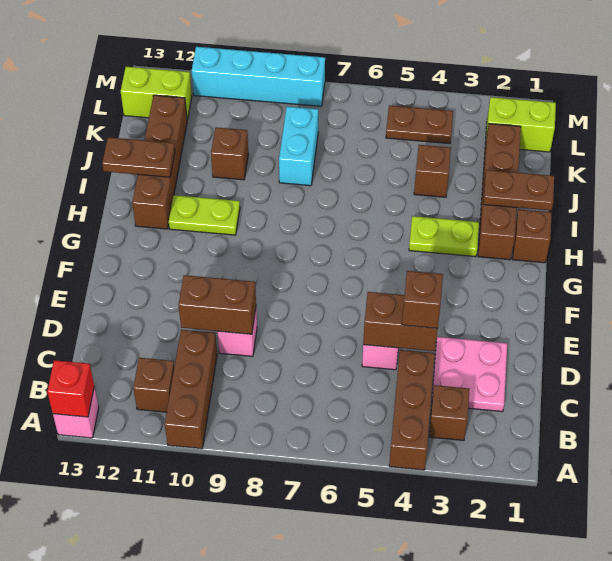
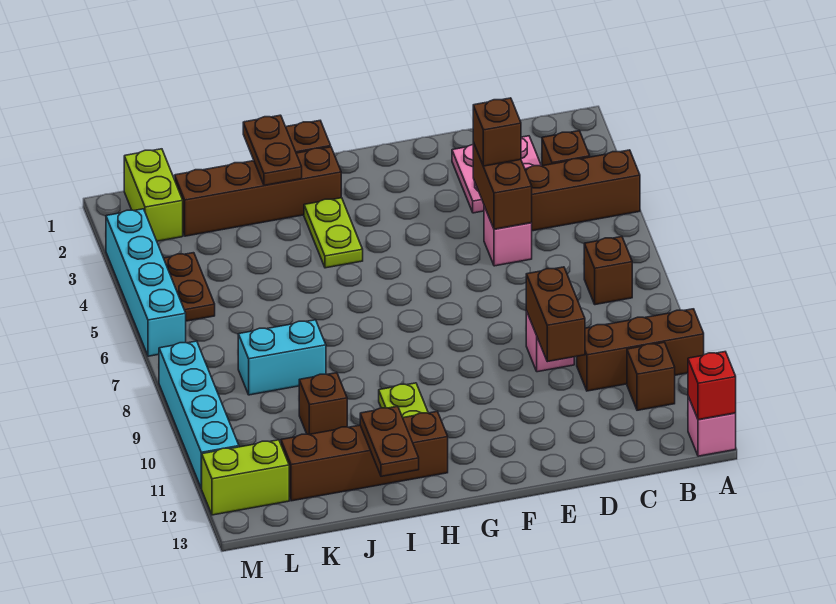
brown brick J4 level 1 -> brown brick B7 level 1
lime brick L12:L13 level 1 -> lime brick L12:M12 level 1
none -> cyan brick M3:M6 level 1

